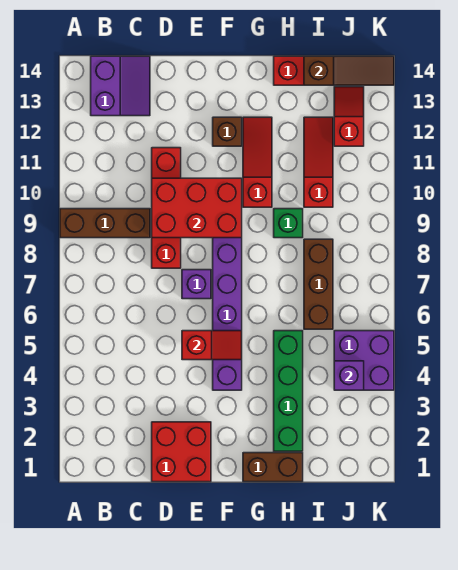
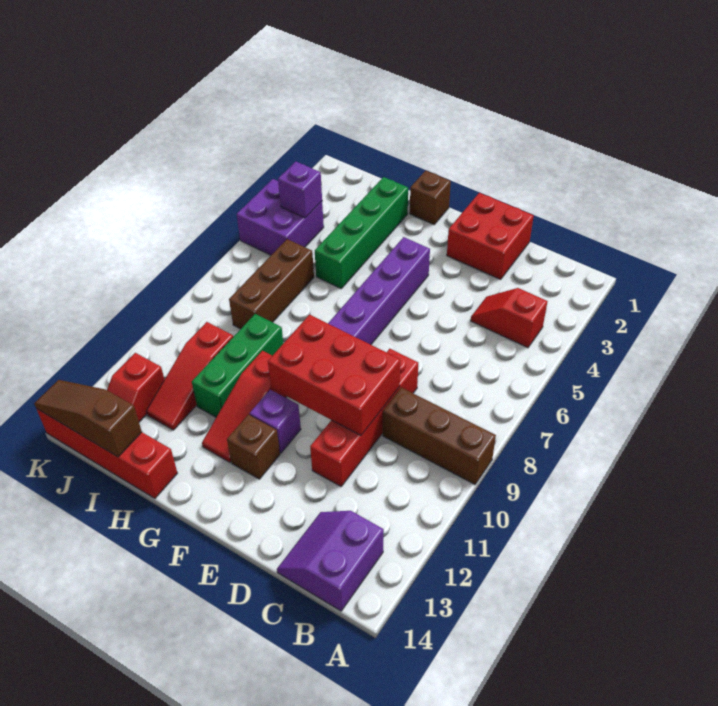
red slope E5:F5 level 2 top E -> red slope B4:C4 level 1 top B
purple brick E7 level 1 -> purple brick F11 level 1
brown brick G1:H1 level 1 -> brown brick G1 level 1
green brick H9 level 1 -> green brick H9:H11 level 1

